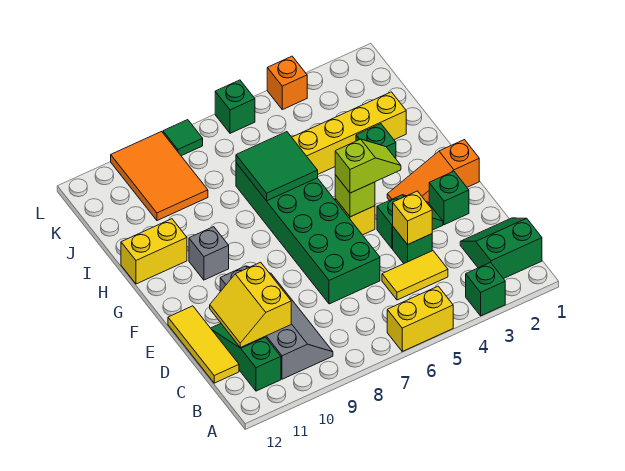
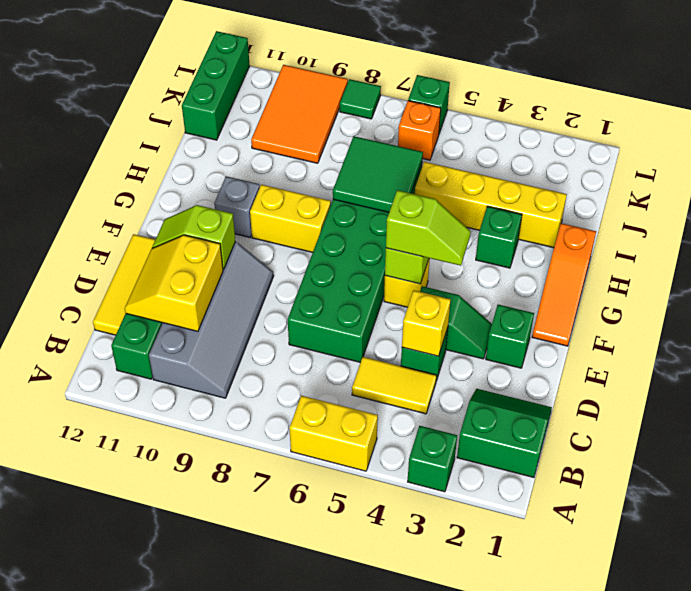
none -> lime slope E10:E11 level 2 top 10
orange slope F1:F3 level 1 top 1 -> orange slope F1:H1 level 1 top H
yellow brick H11:H12 level 1 -> yellow brick G8:G9 level 1
none -> green brick J12:L12 level 1
orange brick L4 level 1 -> orange brick K6 level 1

